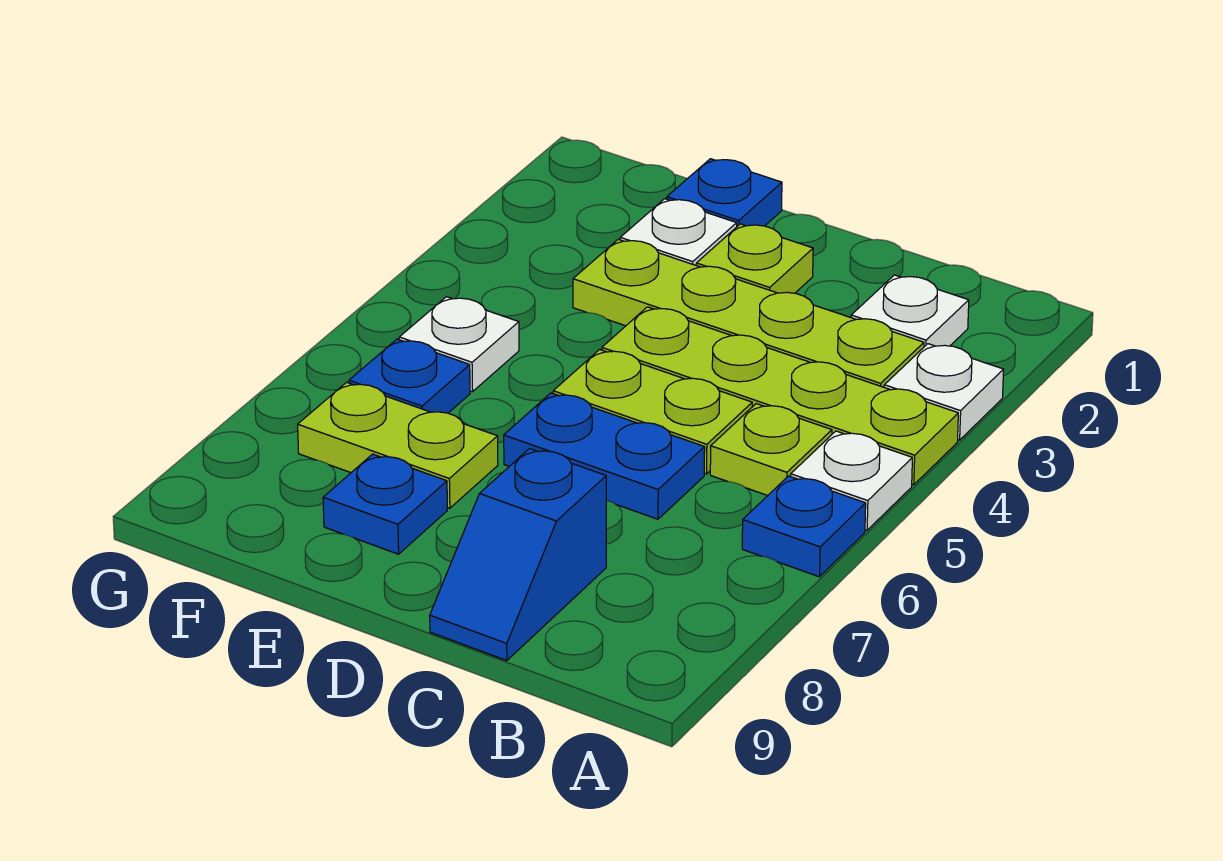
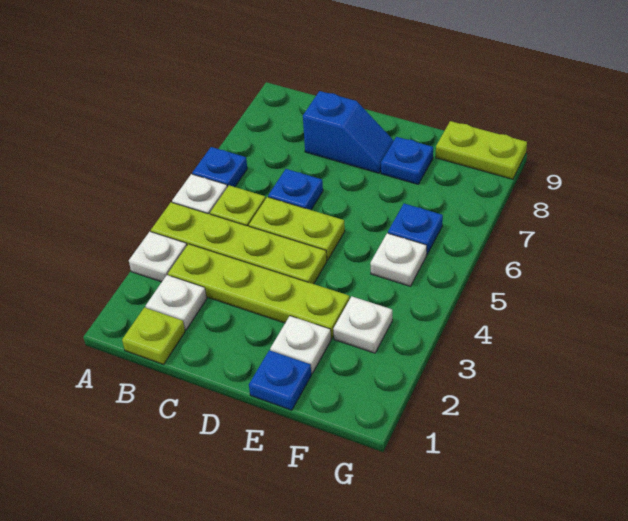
blue plate C6:D6 level 1 -> blue plate C6 level 1
blue slope C8:C9 level 1 top 8 -> blue slope C8:D8 level 1 top C
lime plate D2 level 1 -> lime plate B1 level 1
lime plate E7:F7 level 1 -> lime plate F9:G9 level 1
none -> white plate F3 level 1

